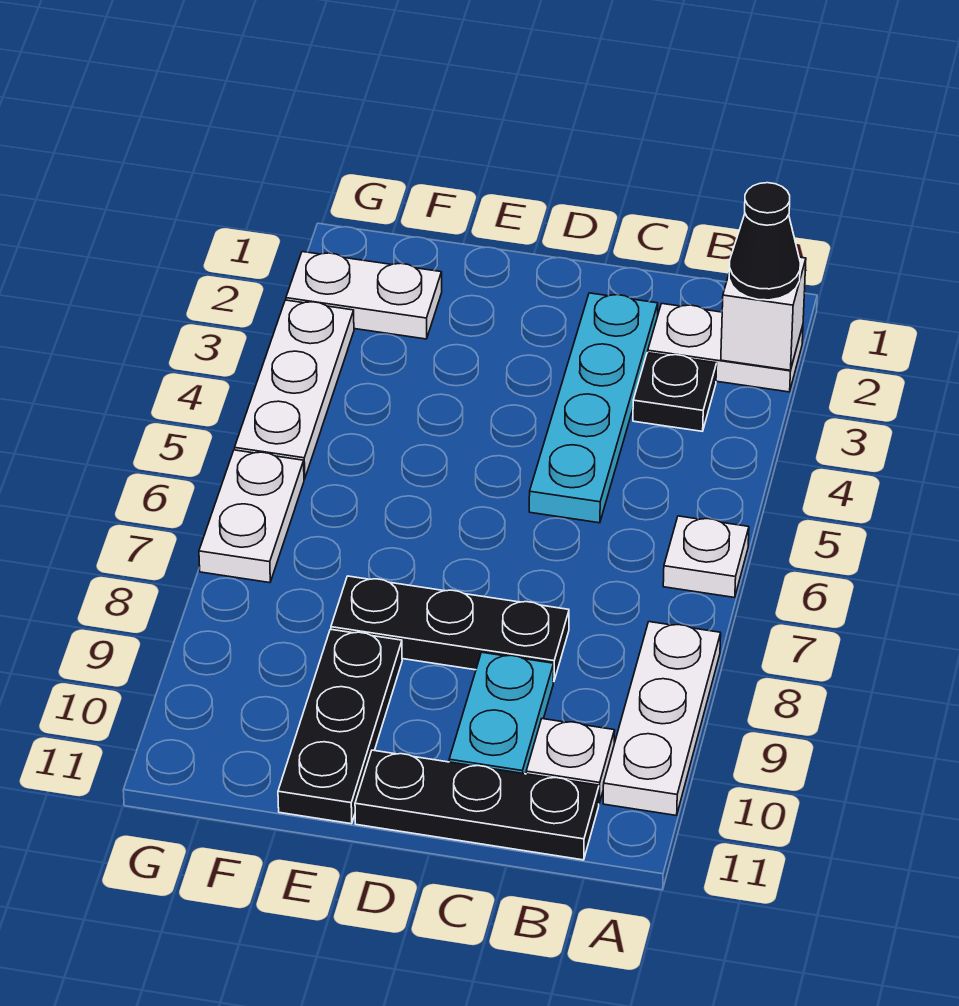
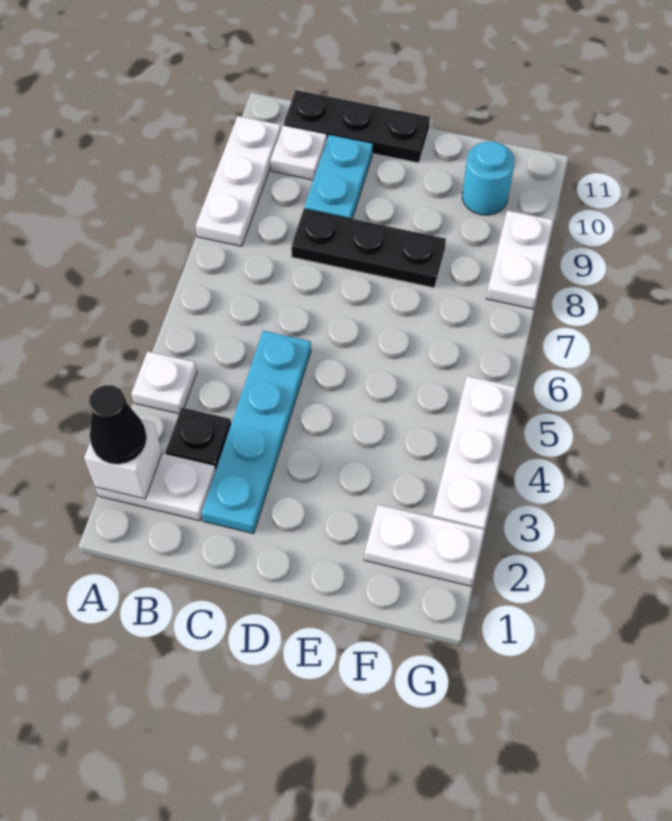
white plate A6 level 1 -> white plate A4 level 1
black plate E9:E11 level 1 -> none
none -> cyan round brick F10 level 1
white plate G6:G7 level 1 -> white plate G8:G9 level 1

